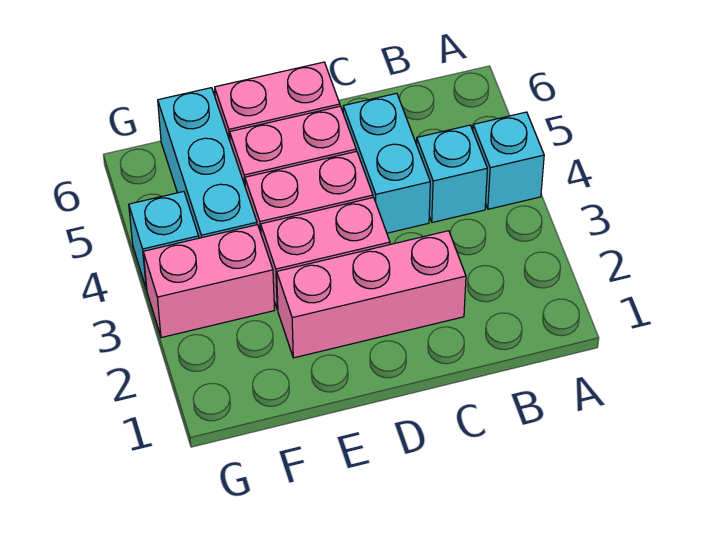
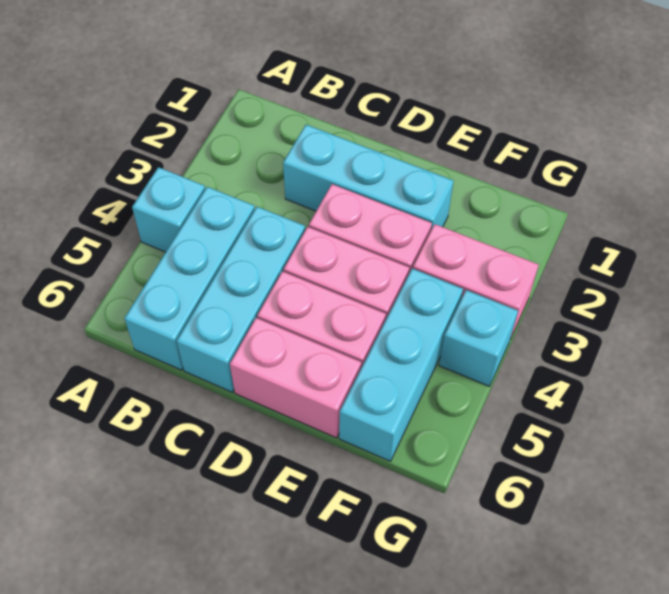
cyan brick B4 level 1 -> cyan brick B4:B6 level 1
pink brick C2:E2 level 1 -> cyan brick C2:E2 level 1
cyan brick C4:C5 level 1 -> cyan brick C4:C6 level 1

